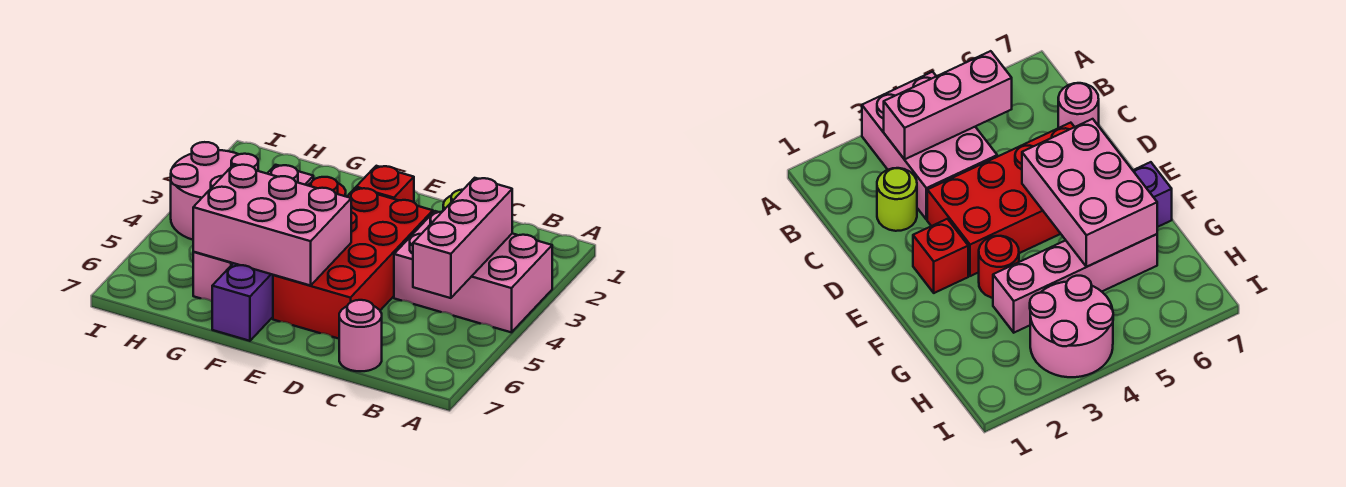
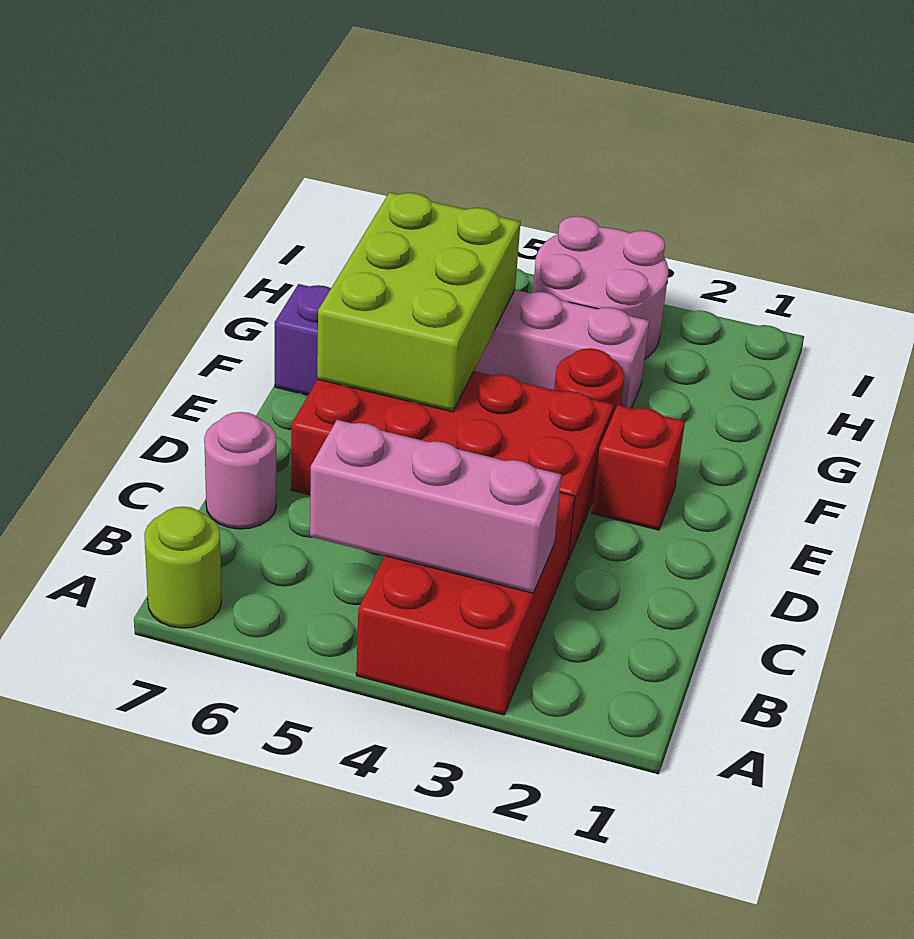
pink brick A3:C4 level 1 -> red brick A3:C4 level 1
lime round brick C2 level 1 -> lime round brick A7 level 1
pink brick E5:G6 level 2 -> lime brick E5:G6 level 2

